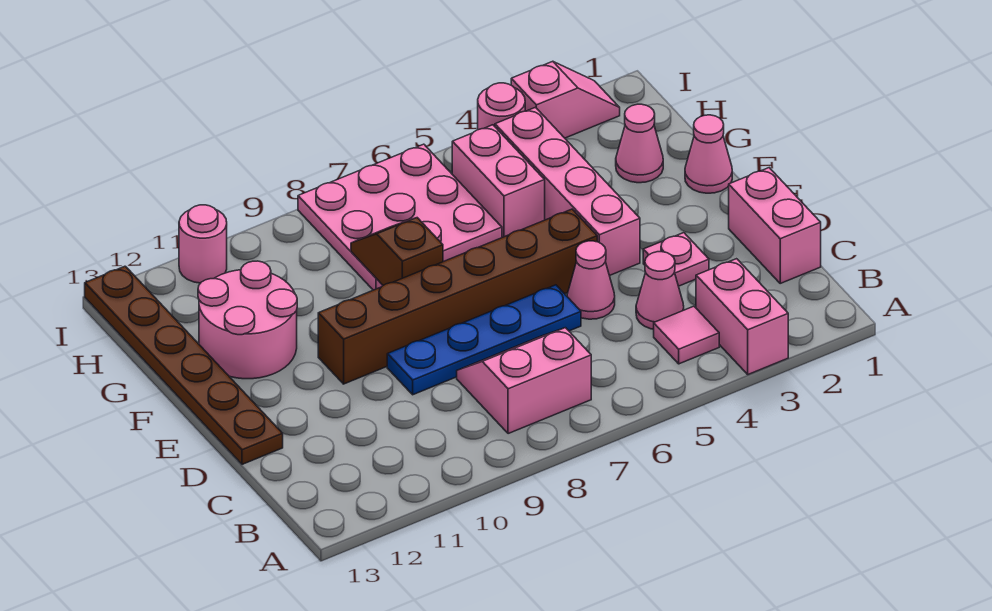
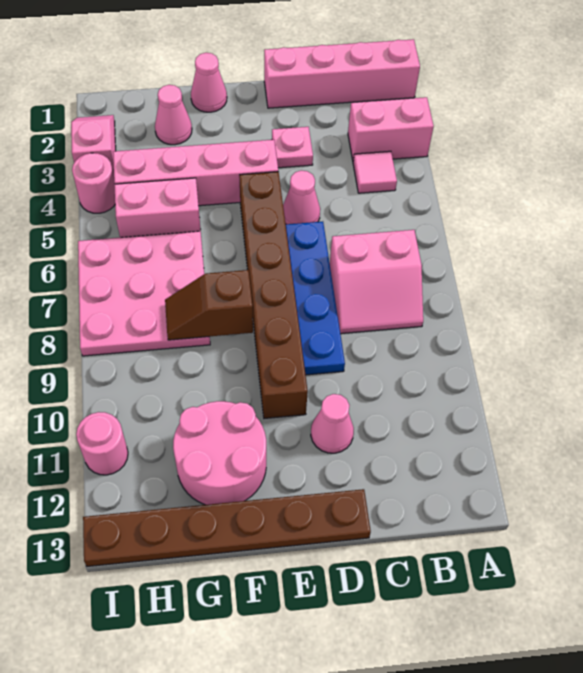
pink slope B7:C8 level 1 top B -> pink slope B7:C8 level 1 top 7
pink brick C1:D1 level 1 -> pink brick A1:D1 level 1
pink cone C4 level 1 -> pink cone D11 level 1

